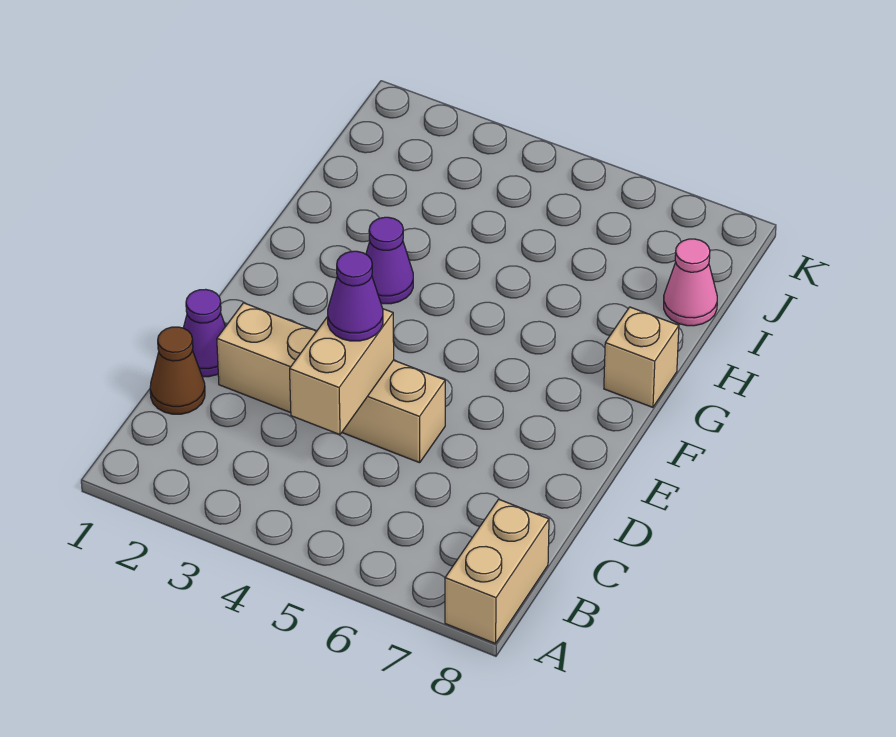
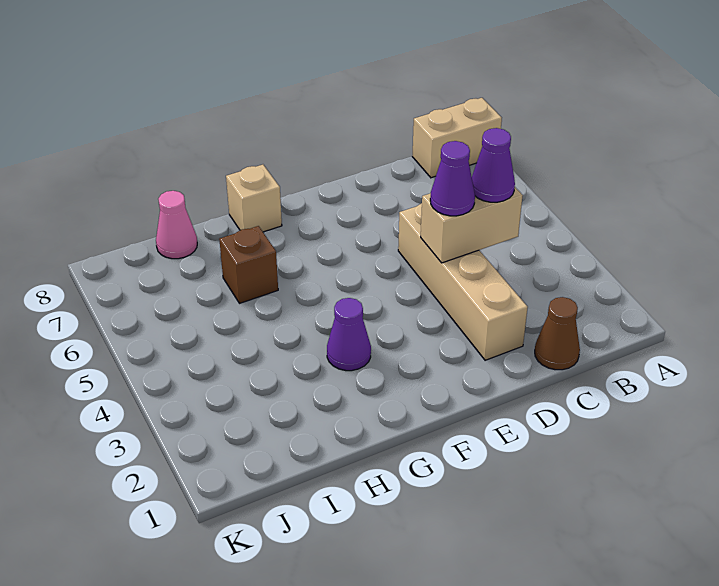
purple cone D1 level 1 -> purple cone C4 level 3
none -> brown brick H6 level 1

